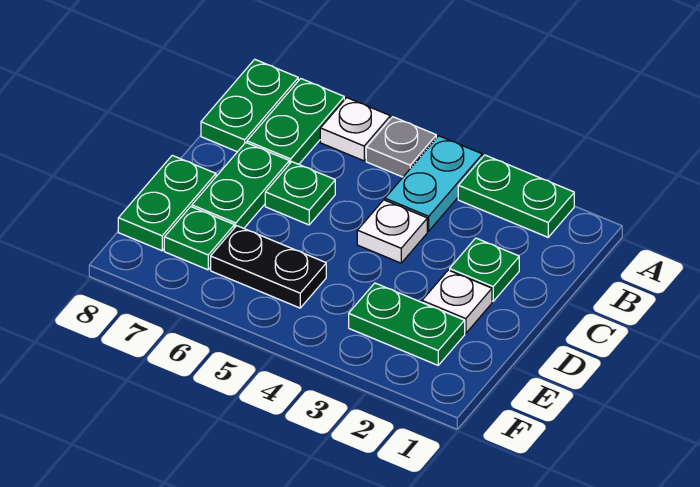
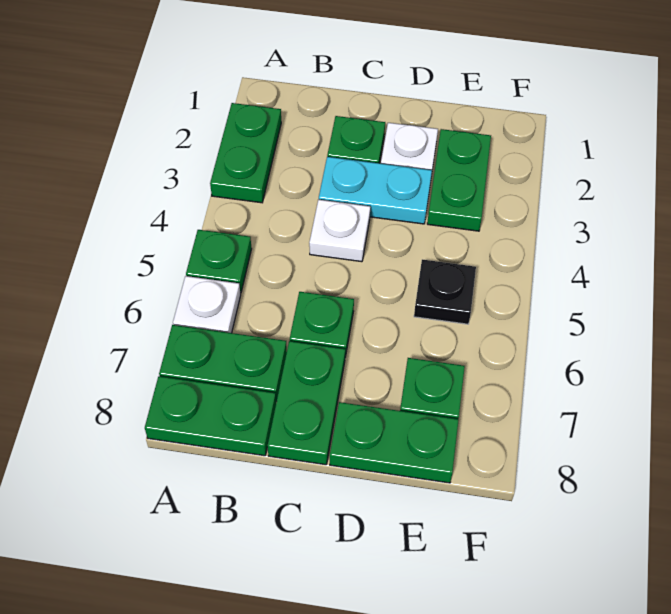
cyan plate A4:B4 level 1 -> cyan plate C3:D3 level 1
grey plate A5 level 1 -> green plate A5 level 1
green plate C7:D7 level 1 -> green plate C7:C8 level 1
black plate E5:E6 level 1 -> black plate E5 level 1

